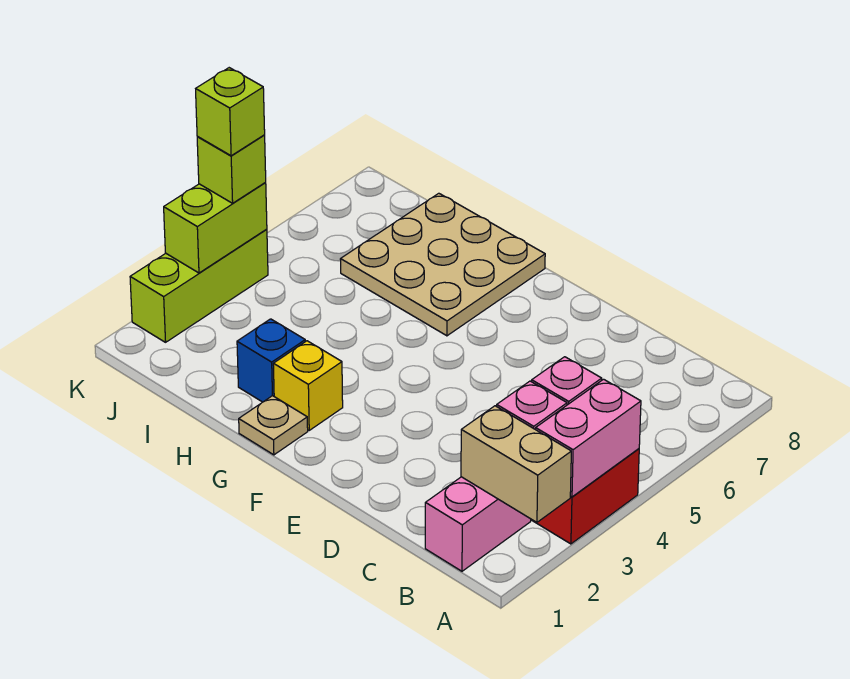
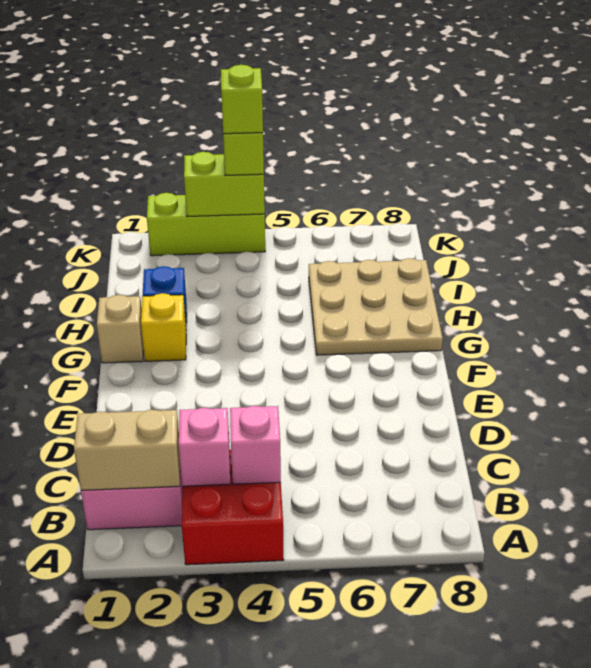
tan brick A2:B2 level 2 -> tan brick B1:B2 level 2
pink brick A3:A4 level 2 -> none
tan plate G1 level 1 -> tan brick G1 level 1

